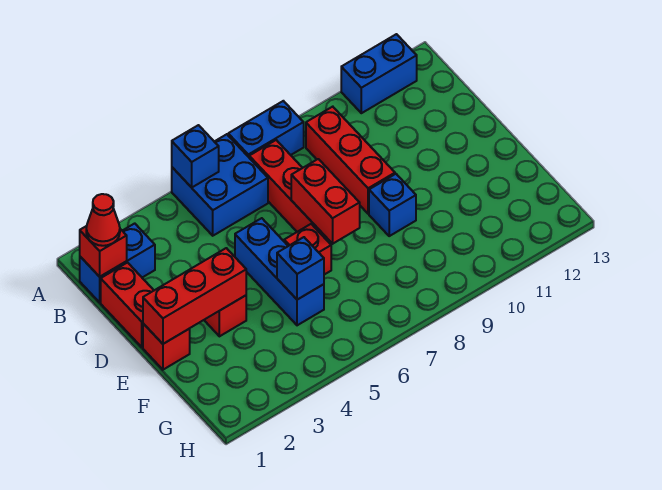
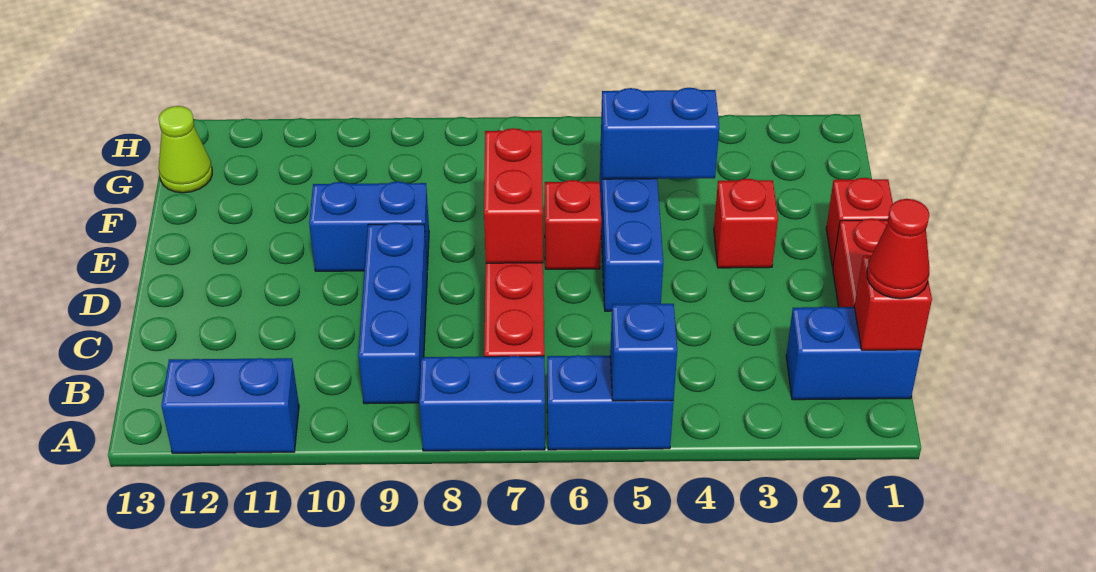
blue brick A5:B6 level 1 -> blue brick A5:A6 level 1
red brick B9:D9 level 1 -> blue brick B9:D9 level 1
red brick E1:E3 level 2 -> none
blue brick E9 level 1 -> blue brick E9:E10 level 1
blue brick F5 level 2 -> blue brick F4:F5 level 2
none -> lime cone G13 level 1

